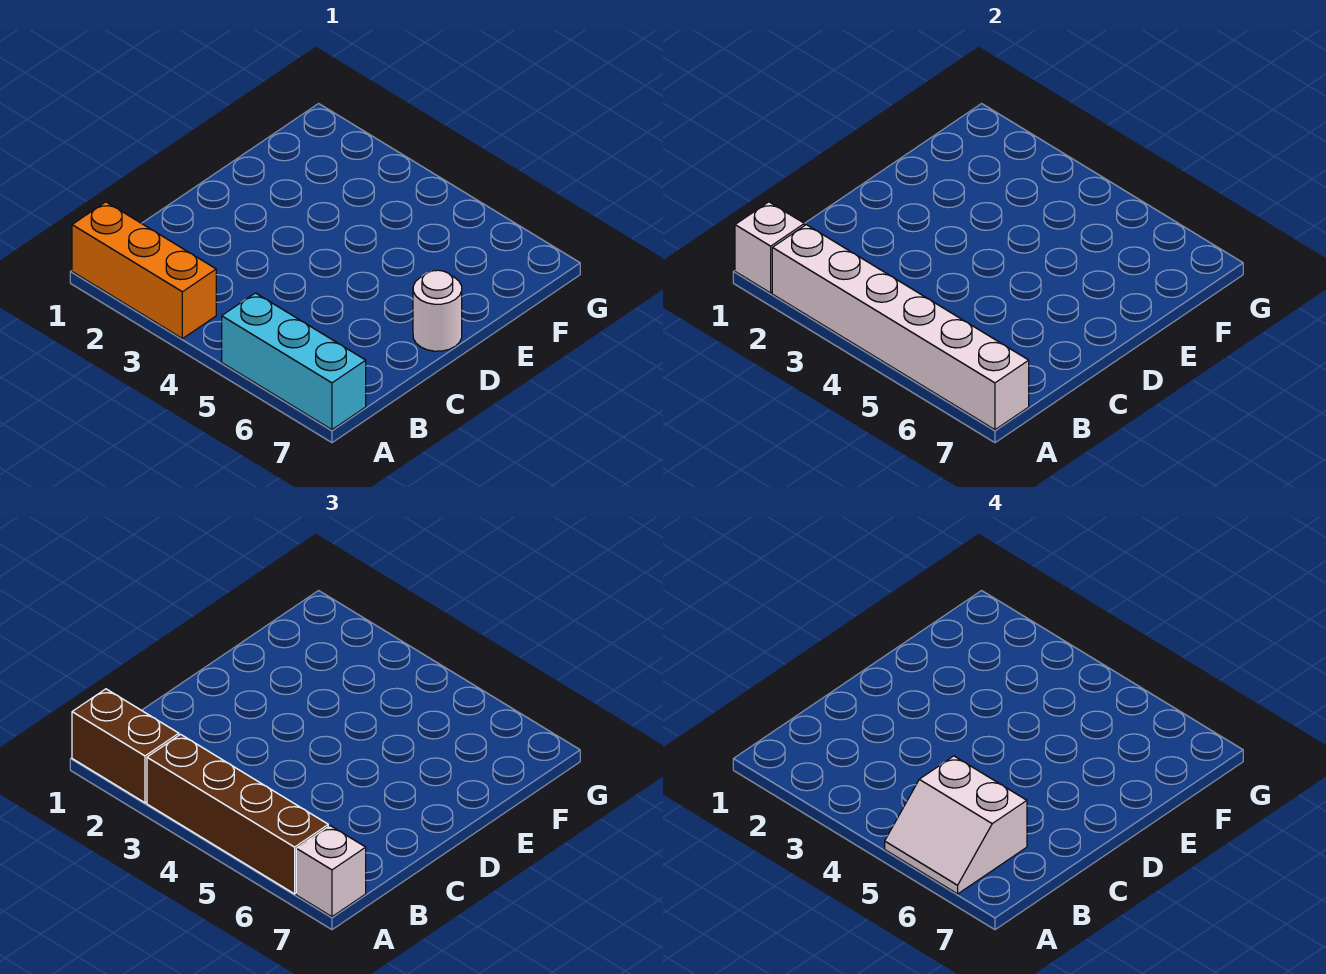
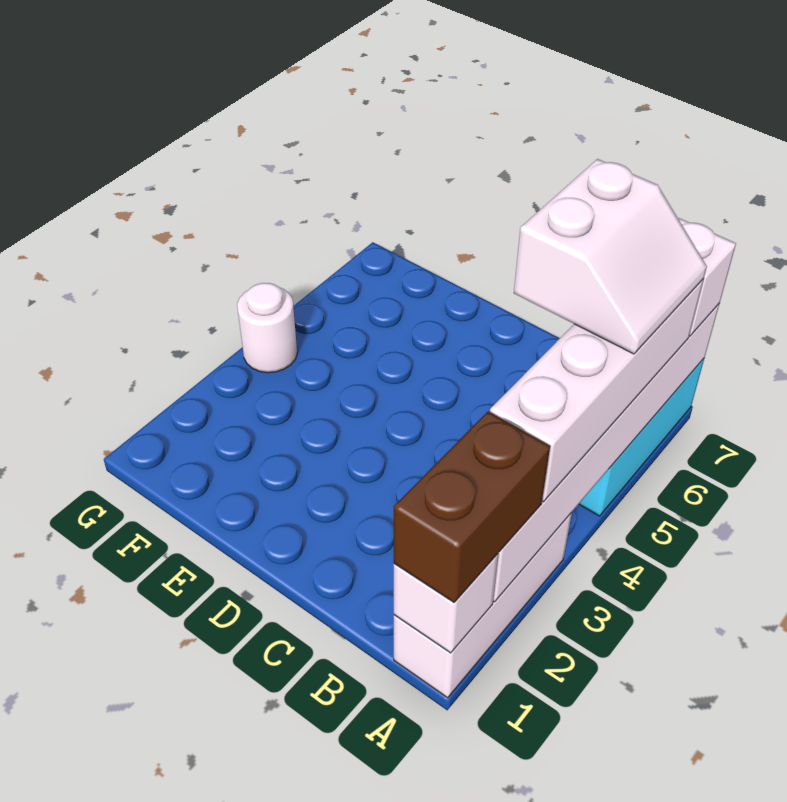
orange brick A1:A3 level 1 -> white brick A1:A3 level 1
brown brick A3:A6 level 3 -> white brick A3:A6 level 3
white round brick D7 level 1 -> white round brick G4 level 1

